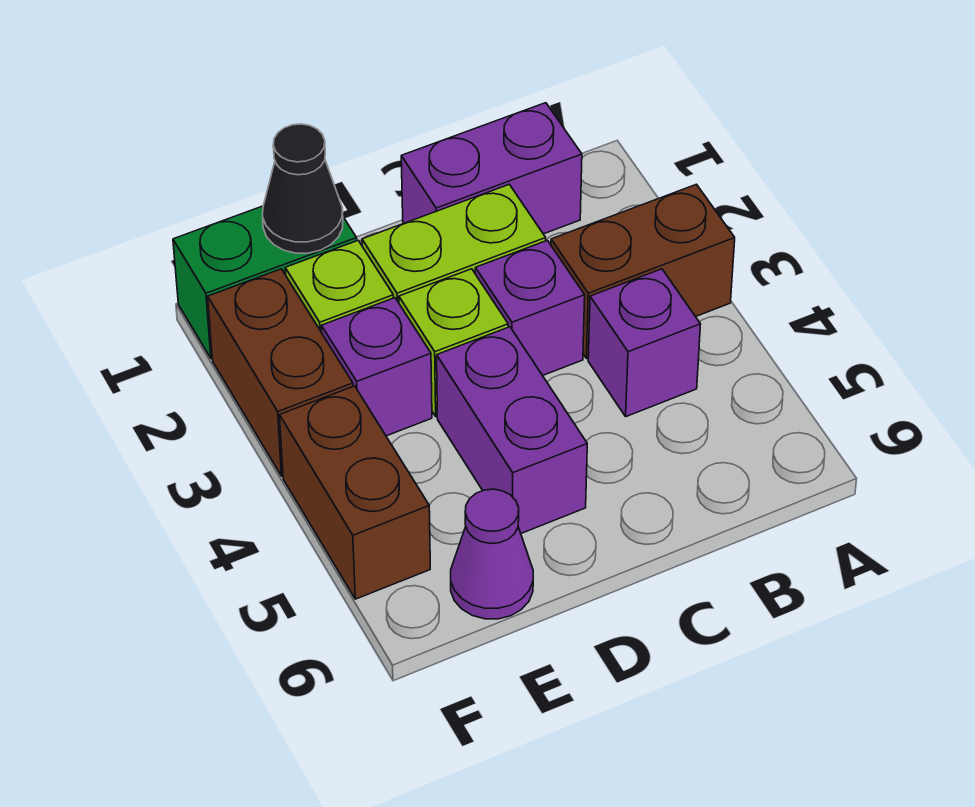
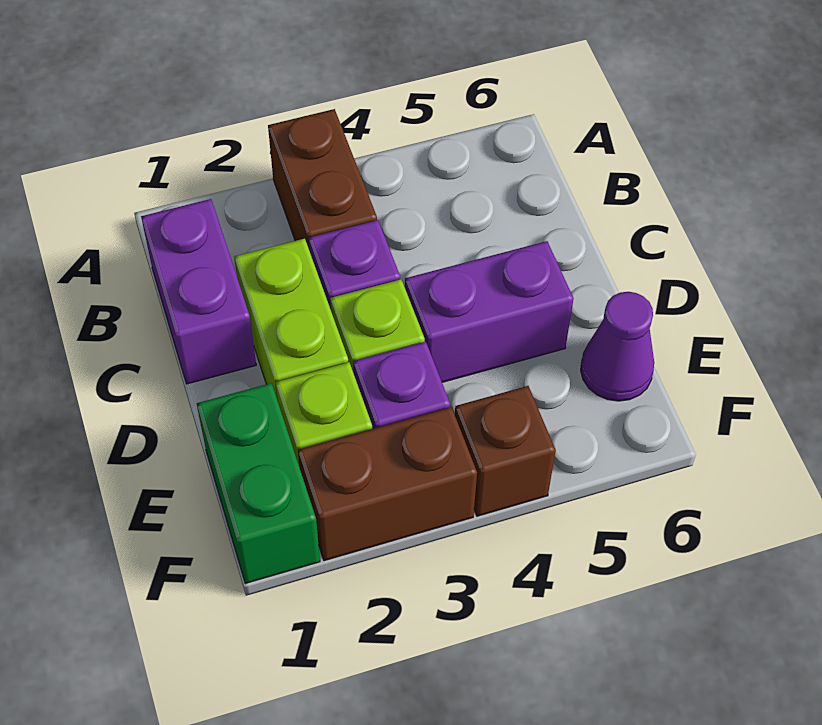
purple brick B4 level 1 -> none
black cone E1 level 2 -> none
brown brick F4:F5 level 1 -> brown brick F4 level 1

